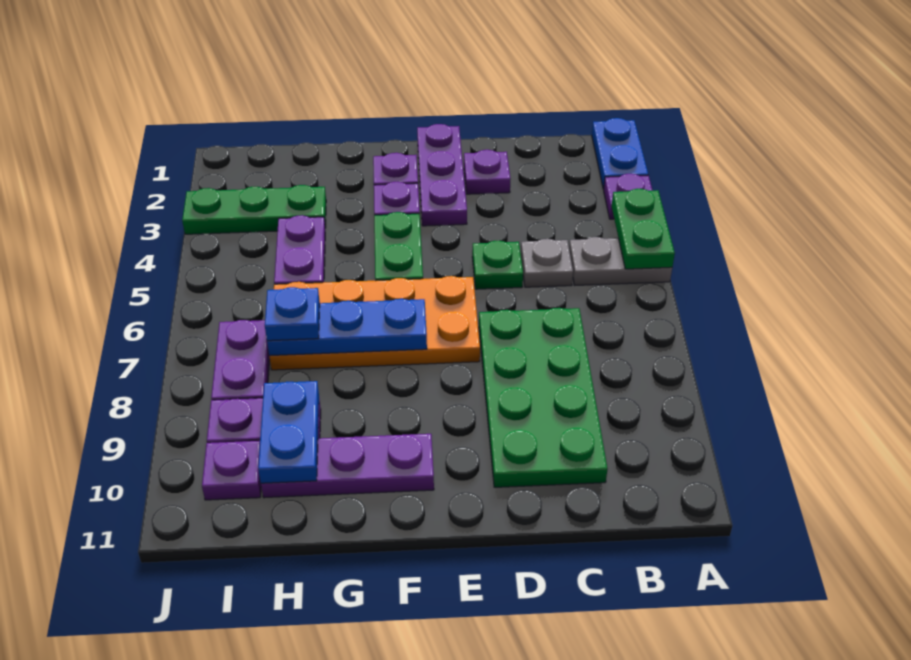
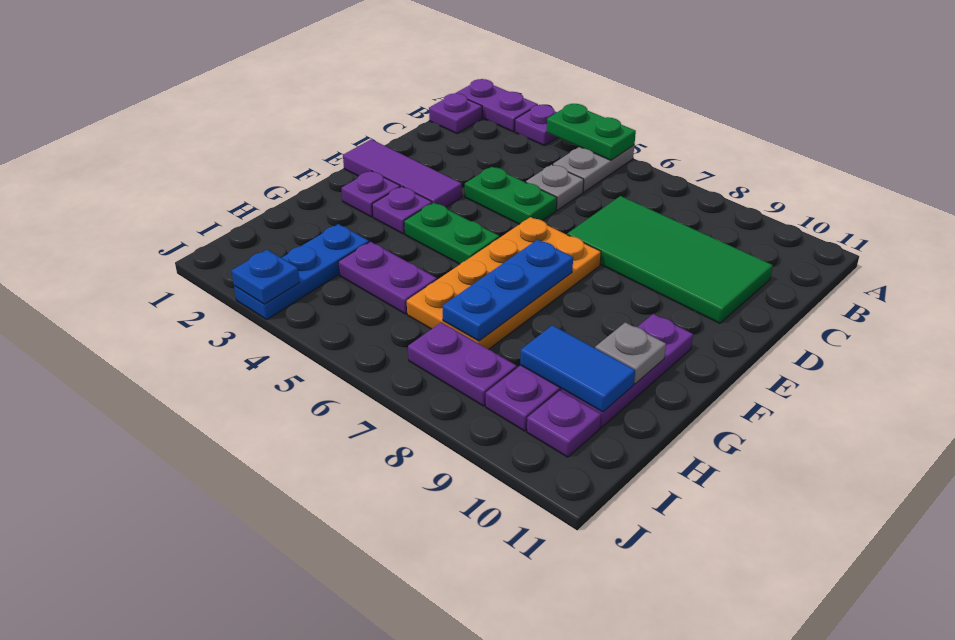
blue plate A1:A2 level 1 -> purple plate A1:A2 level 1
green plate C7:D10 level 1 -> green tile C7:D10 level 1
purple plate D2 level 1 -> purple plate B1 level 1
green plate D5 level 1 -> green plate D4:D5 level 1
purple plate E1:E3 level 1 -> purple tile E1:E3 level 1
none -> grey plate G10 level 2
green plate H3:J3 level 1 -> blue plate H3:J3 level 1
blue plate H7 level 3 -> blue plate J3 level 2
blue plate H9:H10 level 2 -> blue tile H9:H10 level 2

